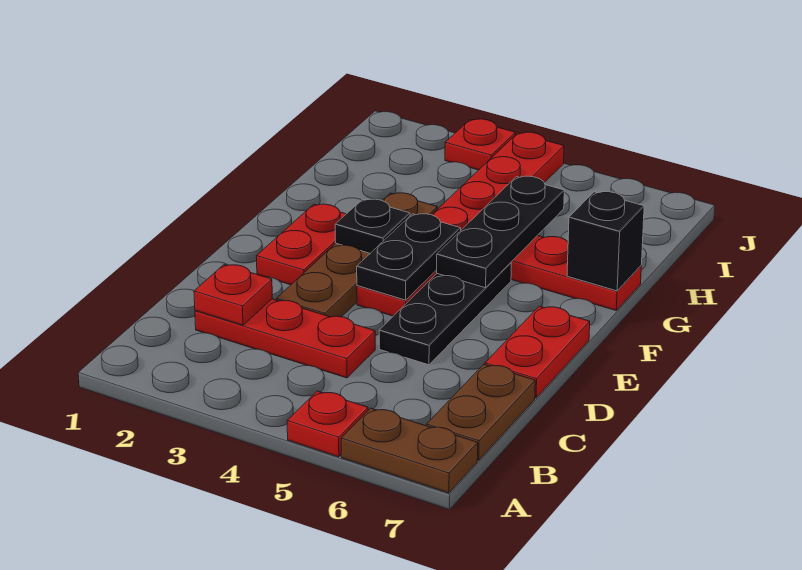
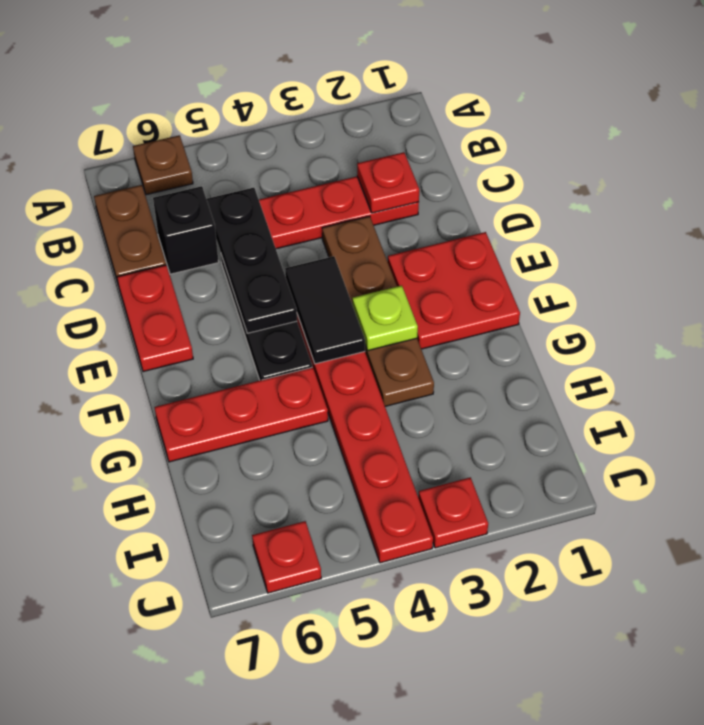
red plate A5 level 1 -> red plate J6 level 1
brown plate A6:A7 level 1 -> brown plate A6 level 1
red plate E2:F2 level 1 -> red plate E1:F2 level 1
black plate E4:F4 level 2 -> black tile E4:F4 level 2
black plate F3 level 2 -> lime plate F3 level 2
black plate F5:H5 level 2 -> black plate C5:E5 level 2
black brick G7 level 2 -> black brick C6 level 1

